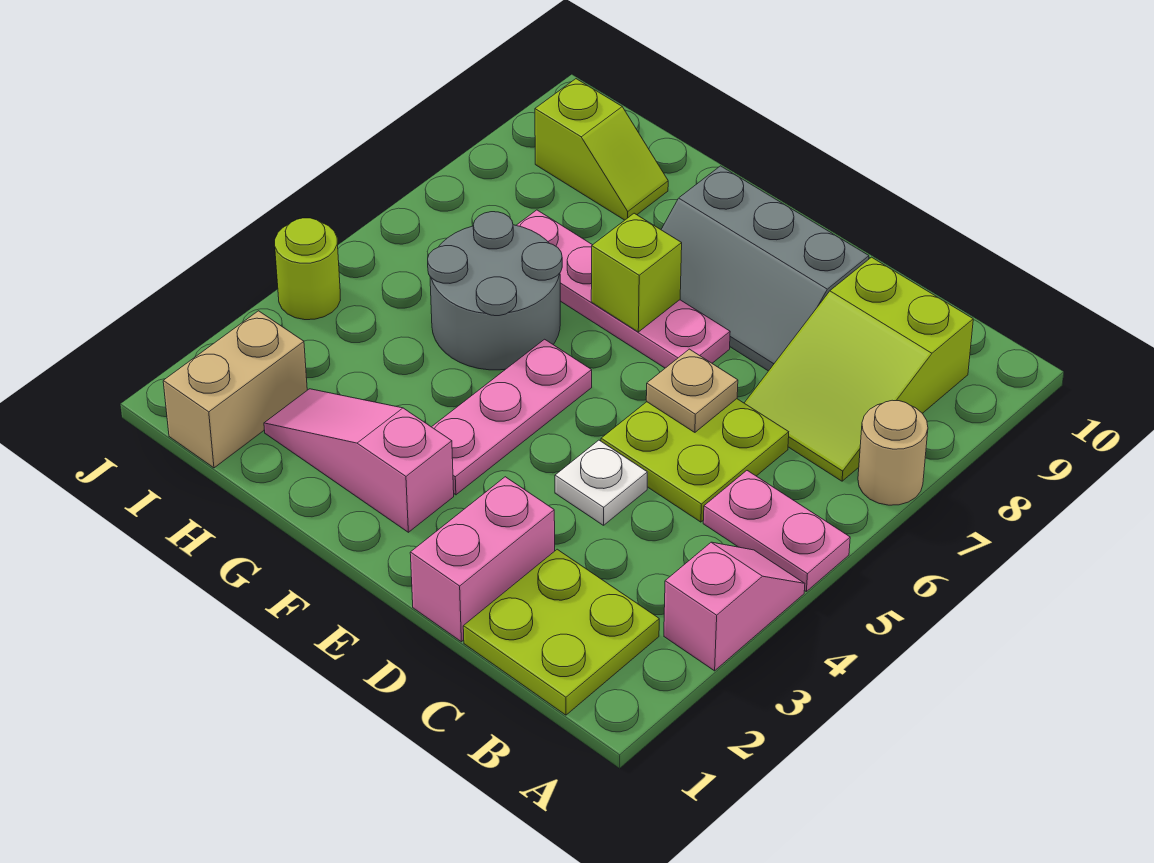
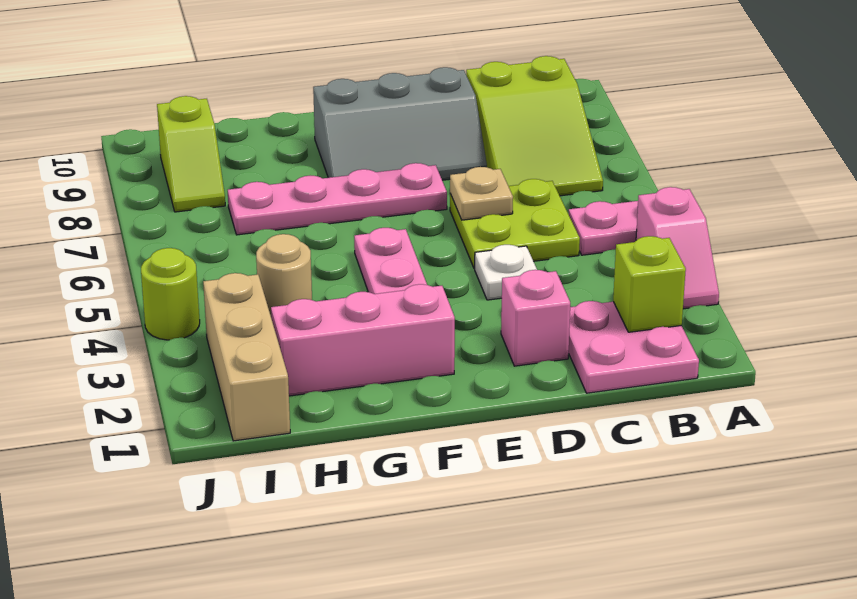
pink slope A3:A4 level 1 top 3 -> pink slope A3:A4 level 1 top 4
tan round brick A7 level 1 -> tan round brick H4 level 1
lime plate B1:C2 level 1 -> pink plate B1:C2 level 1
pink brick D1:D2 level 1 -> pink brick D2 level 1
pink slope F2:H2 level 1 top F -> pink brick F2:H2 level 1
lime brick F7 level 2 -> lime brick B2 level 2
grey round brick G5:H6 level 1 -> none
lime slope H9:I9 level 1 top I -> lime slope I8:I9 level 1 top 9
tan brick I1:I2 level 1 -> tan brick I1:I3 level 1

